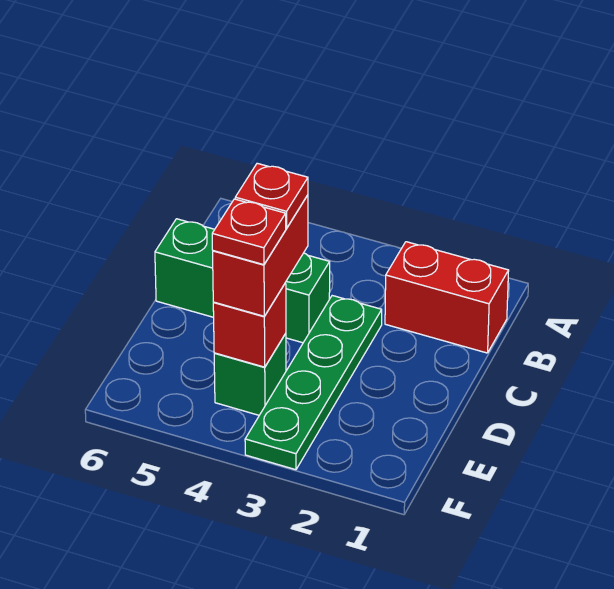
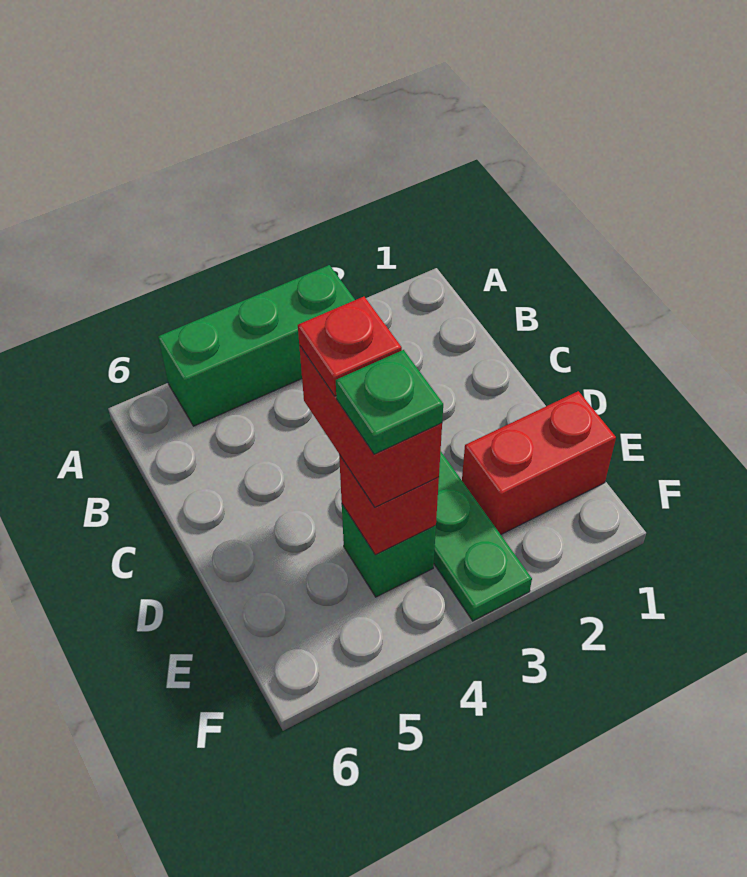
red brick B1:B2 level 1 -> red brick E1:E2 level 1
green brick C4:C6 level 1 -> green brick A3:A5 level 1
red plate E4 level 4 -> green plate E4 level 4

